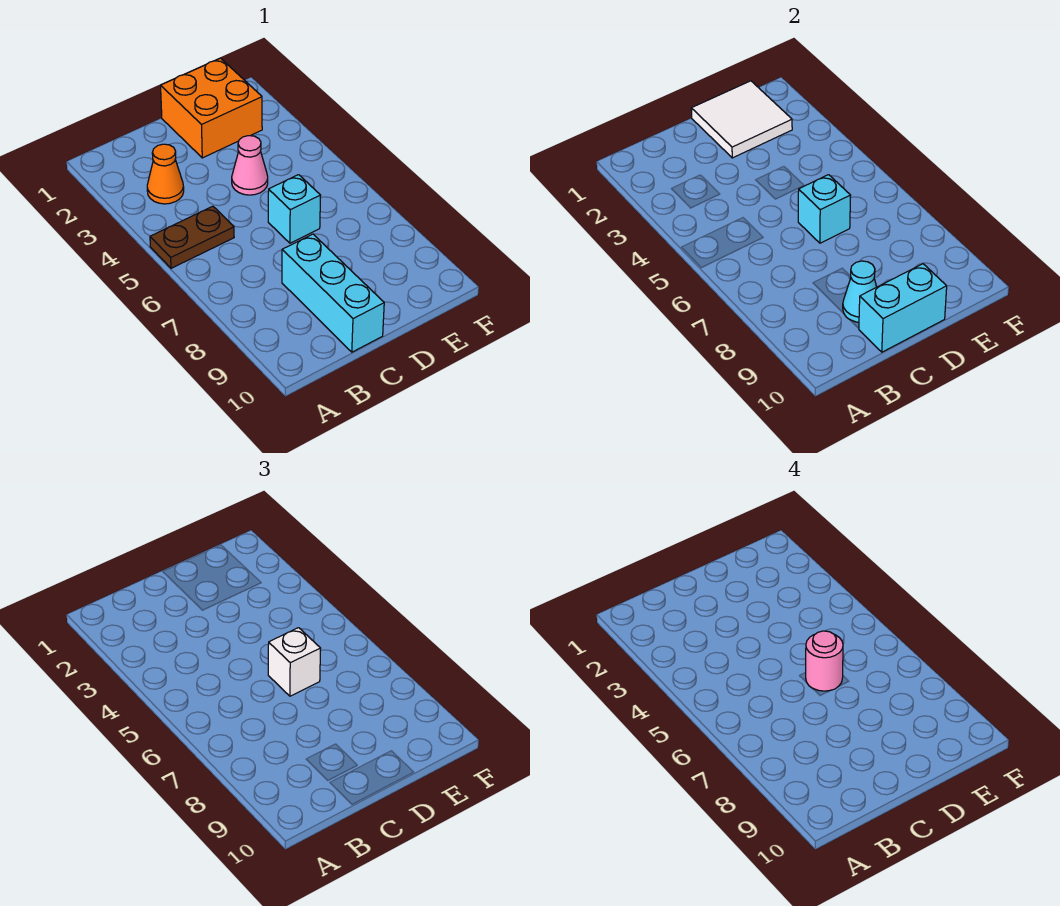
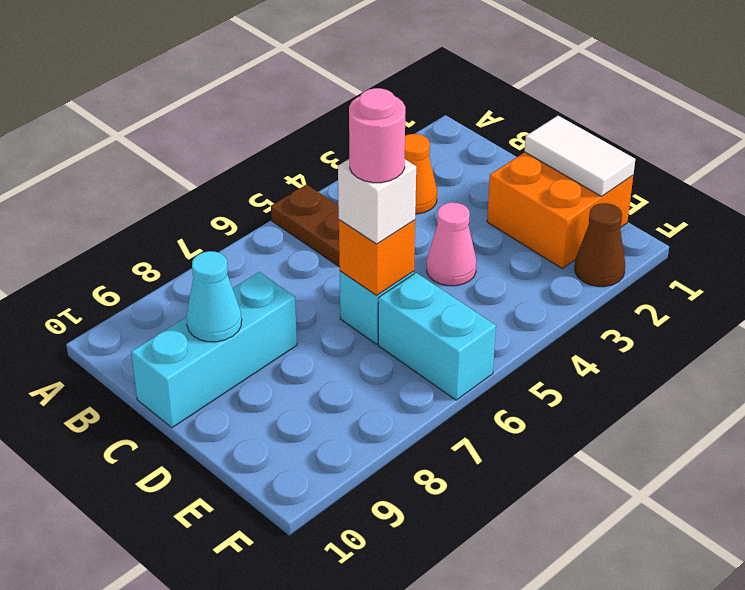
cyan brick C10:D10 level 2 -> cyan brick E6:F6 level 1
white tile D1:E2 level 2 -> white tile D1:E1 level 2
cyan brick D6 level 2 -> orange brick D6 level 2
none -> brown cone F2 level 1

